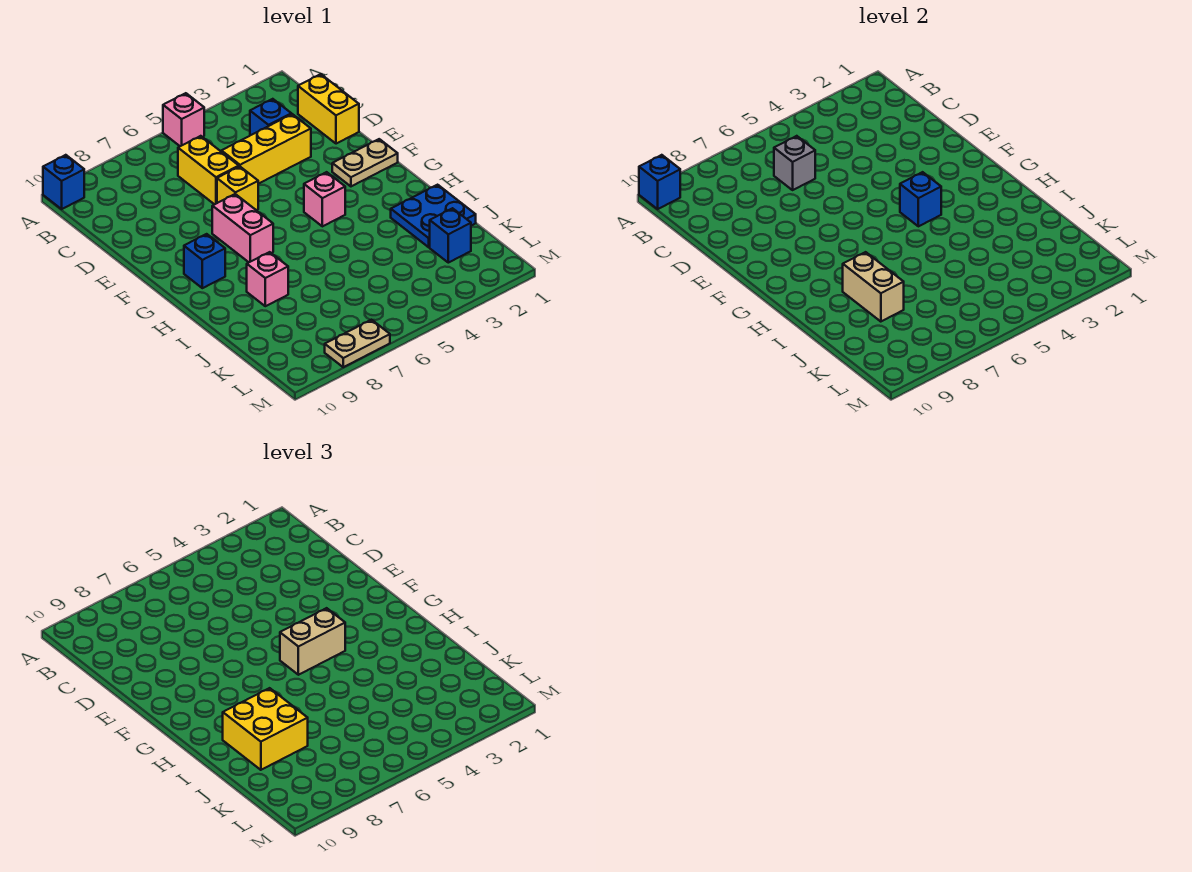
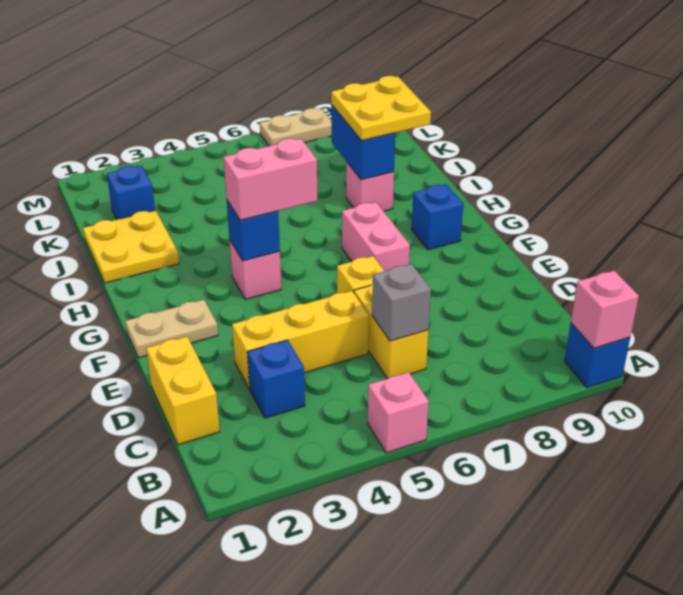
blue brick A10 level 2 -> pink brick A10 level 2
tan brick G4:G5 level 3 -> pink brick G4:G5 level 3
blue plate I1:J2 level 1 -> yellow plate I1:J2 level 1
tan brick I8:J8 level 2 -> blue brick I8:J8 level 2
yellow brick I8:J9 level 3 -> yellow plate I8:J9 level 3

